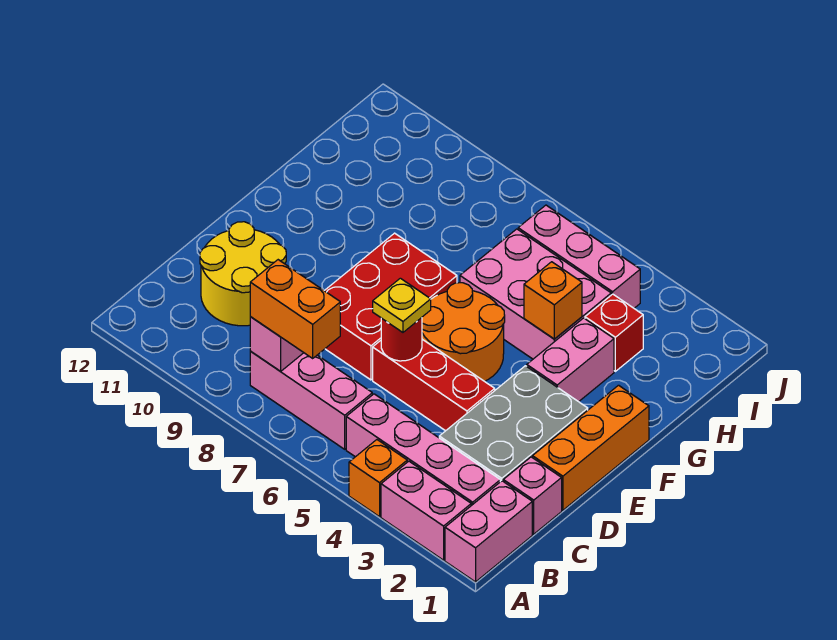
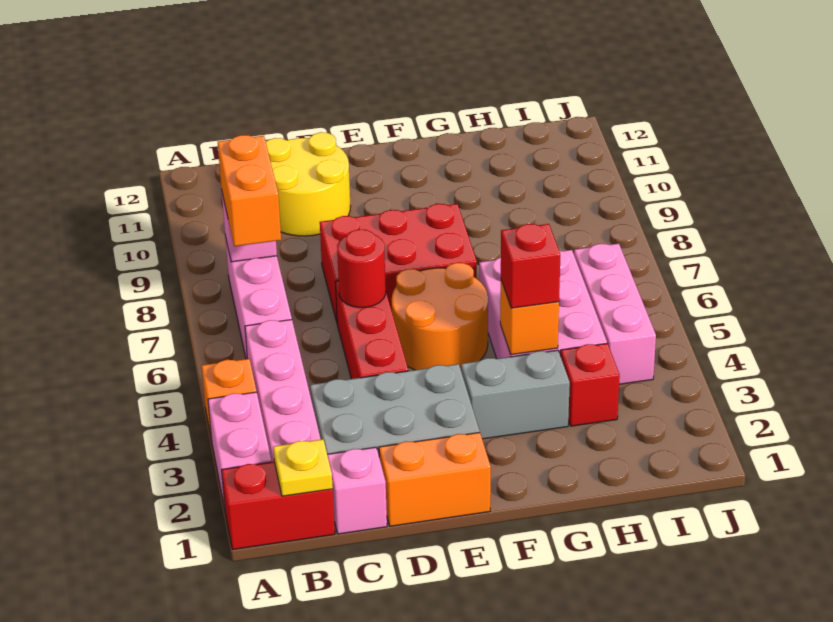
pink brick A1:B1 level 1 -> red brick A1:B1 level 1
orange brick D1:F1 level 1 -> orange brick D1:E1 level 1
yellow plate D6 level 3 -> yellow plate B1 level 2
pink brick F3:G3 level 1 -> grey brick F3:G3 level 1
none -> red brick G4 level 3

